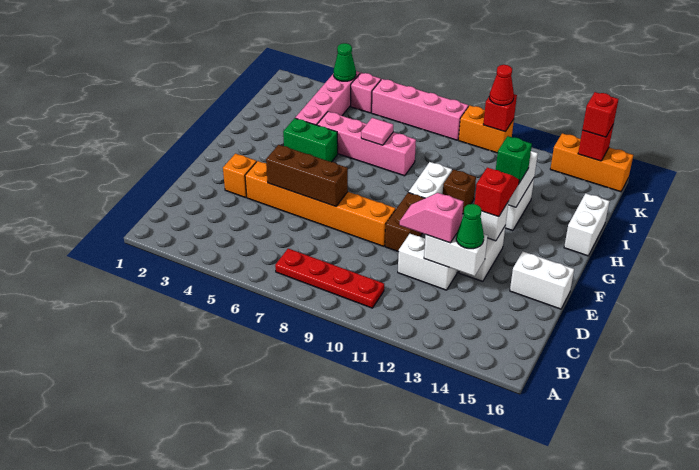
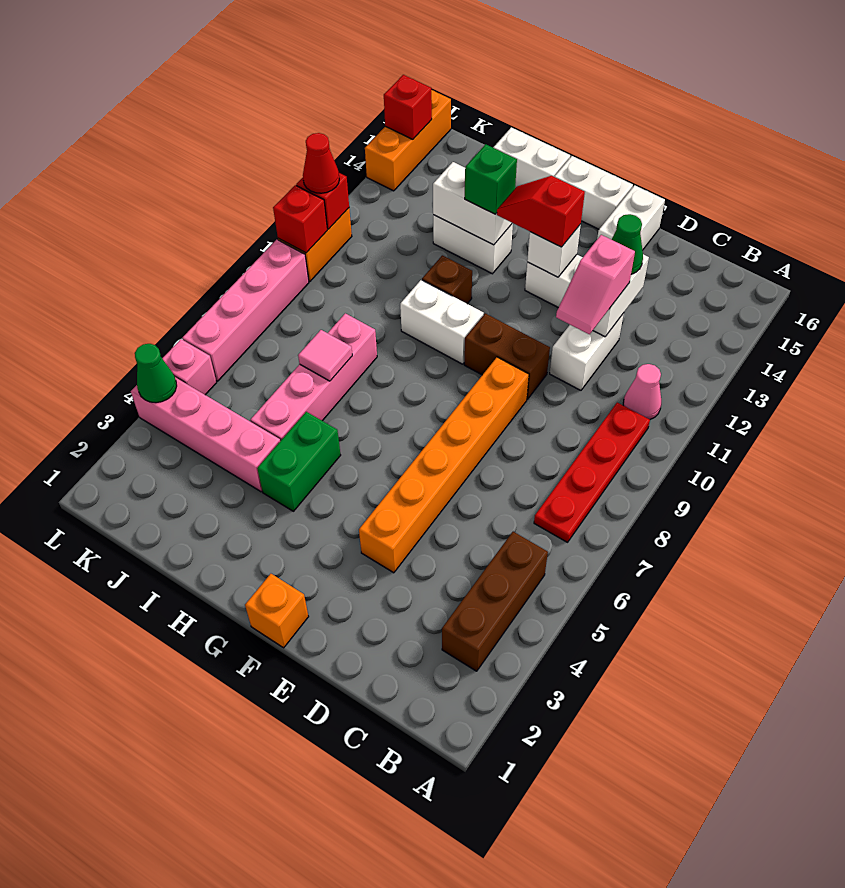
none -> pink cone B11 level 1
orange brick E3 level 1 -> orange brick F1 level 1
brown brick E5:E7 level 2 -> brown brick B3:B5 level 1
none -> white brick F16:G16 level 1
red brick L15 level 3 -> red brick L10 level 2

